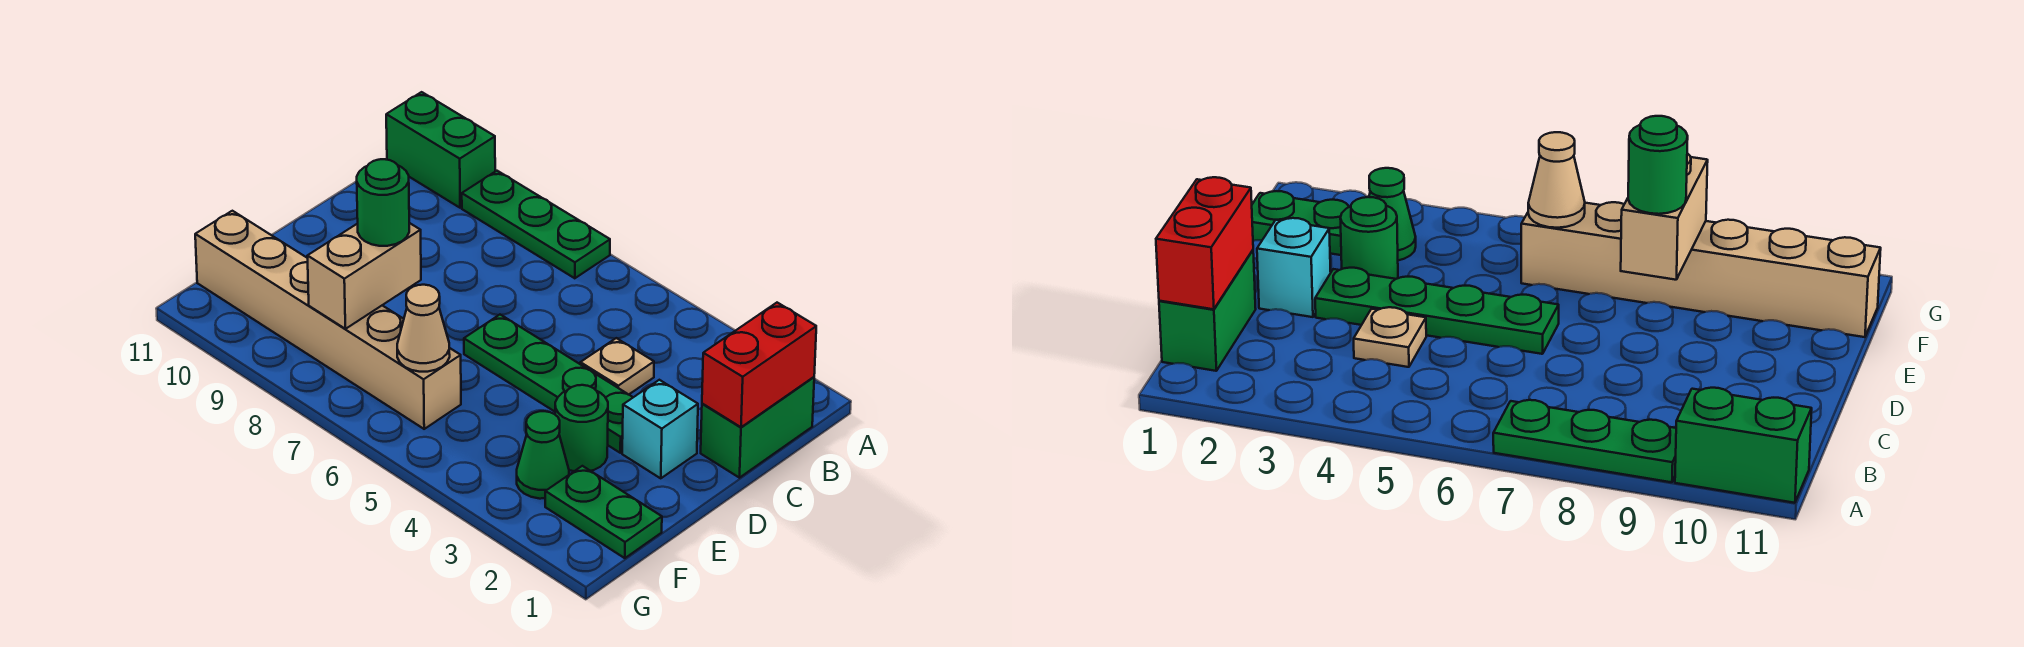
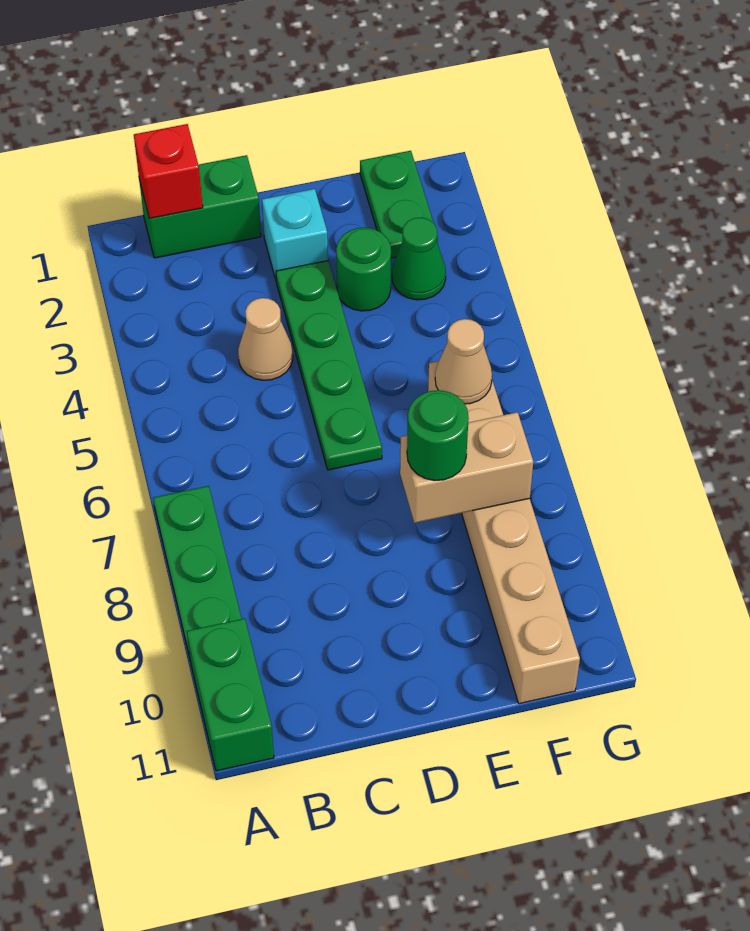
red brick B1:C1 level 2 -> red brick B1 level 2
tan plate C4 level 1 -> tan cone C4 level 1

